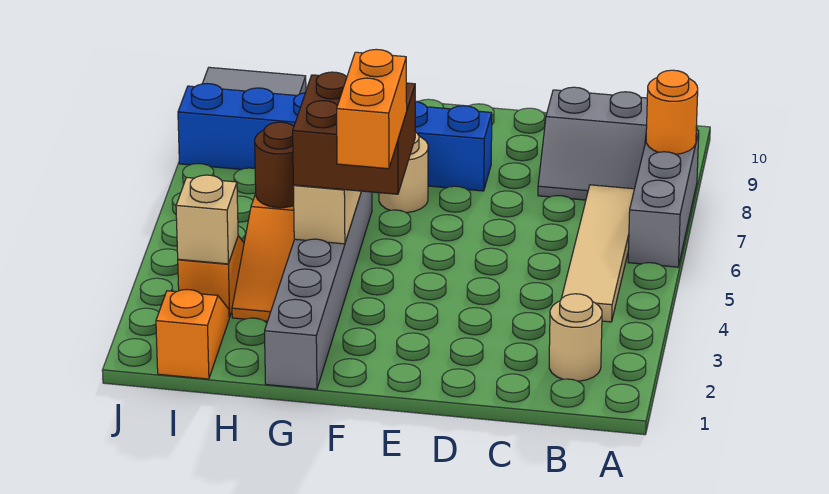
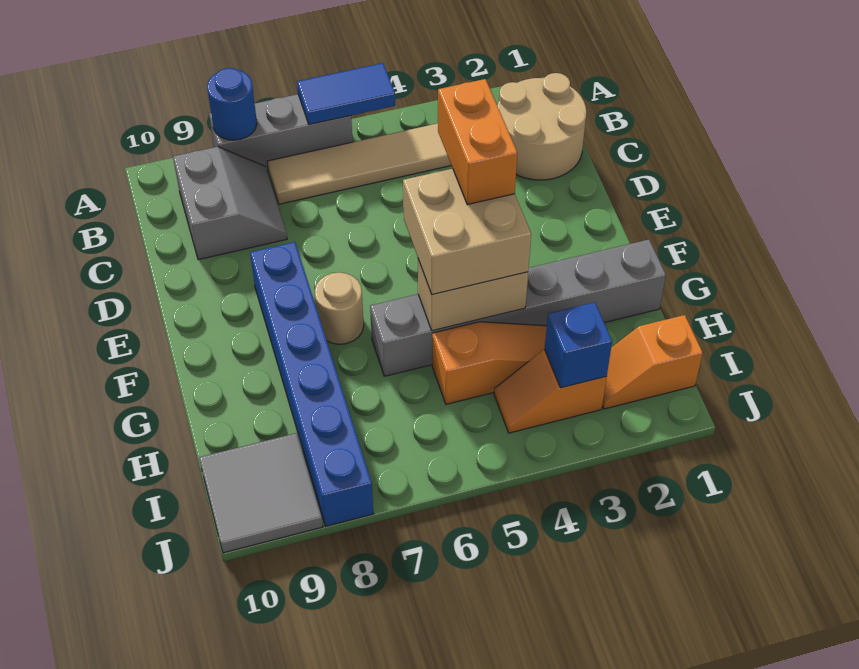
none -> blue tile A5:A6 level 2
orange round brick A8 level 2 -> blue round brick A8 level 2
tan round brick B2 level 1 -> tan round brick B1:C2 level 1
orange brick F3:F4 level 4 -> orange brick E4:F4 level 4
brown brick F4:G5 level 3 -> tan brick F4:G5 level 3
brown round brick H5 level 2 -> none
tan brick I3 level 2 -> blue brick I3 level 2

